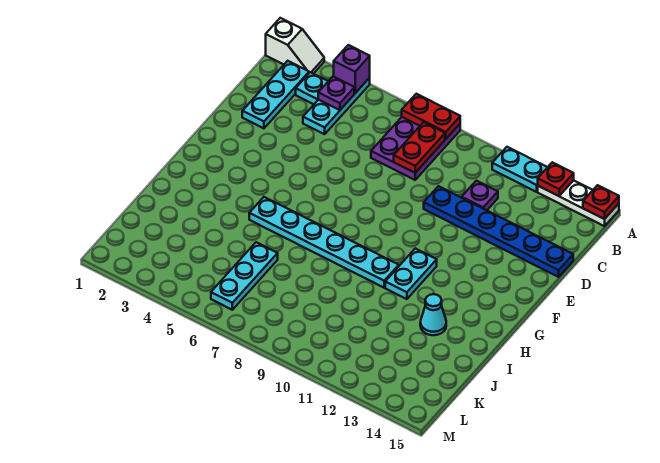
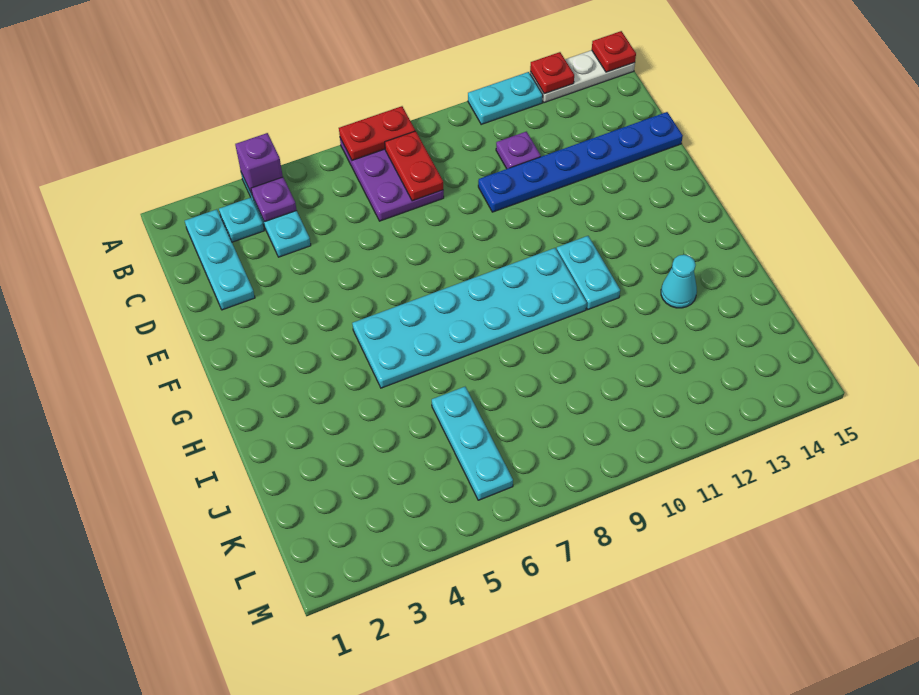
white slope A1:A2 level 1 top 1 -> none
cyan plate H5:H10 level 1 -> cyan plate G5:H10 level 1

